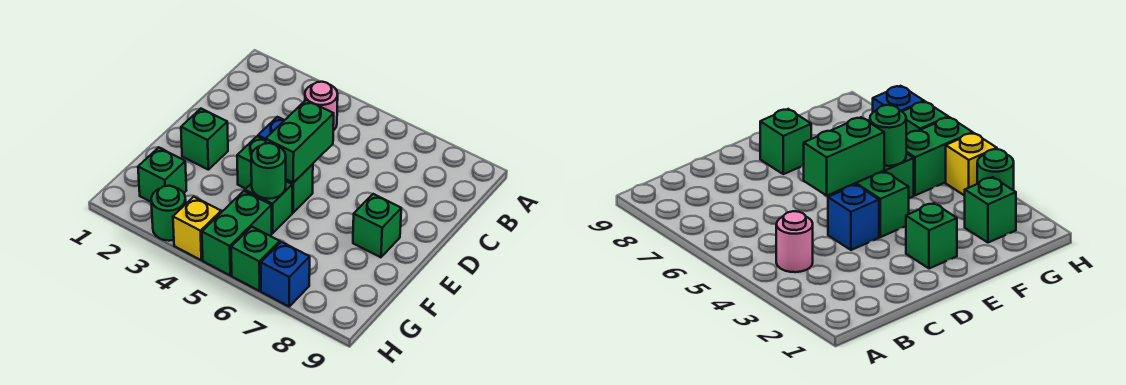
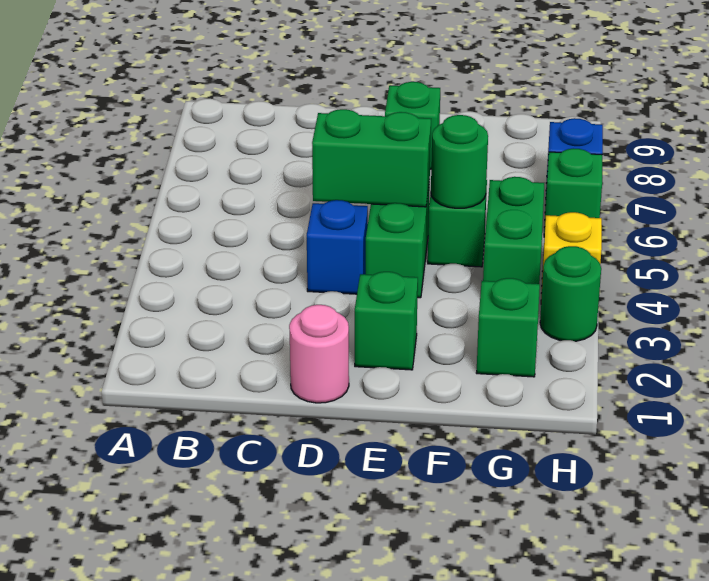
pink round brick B4 level 1 -> pink round brick D1 level 1
green brick G5:H5 level 1 -> green brick G4:G5 level 1

